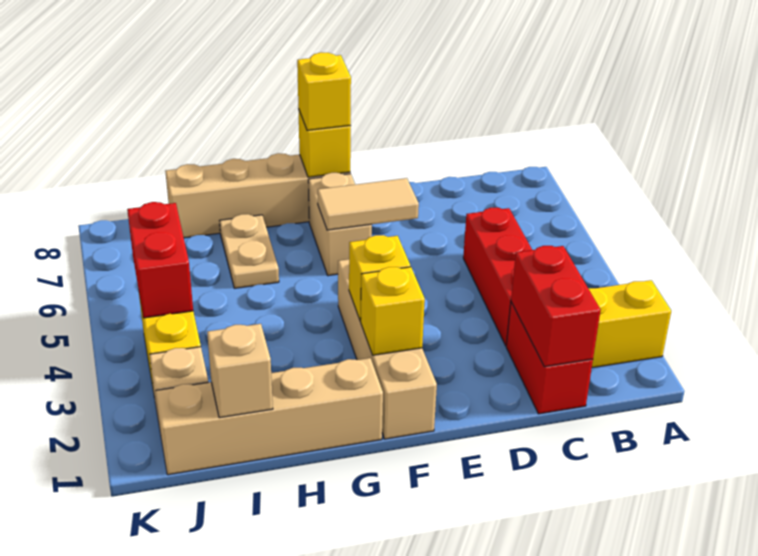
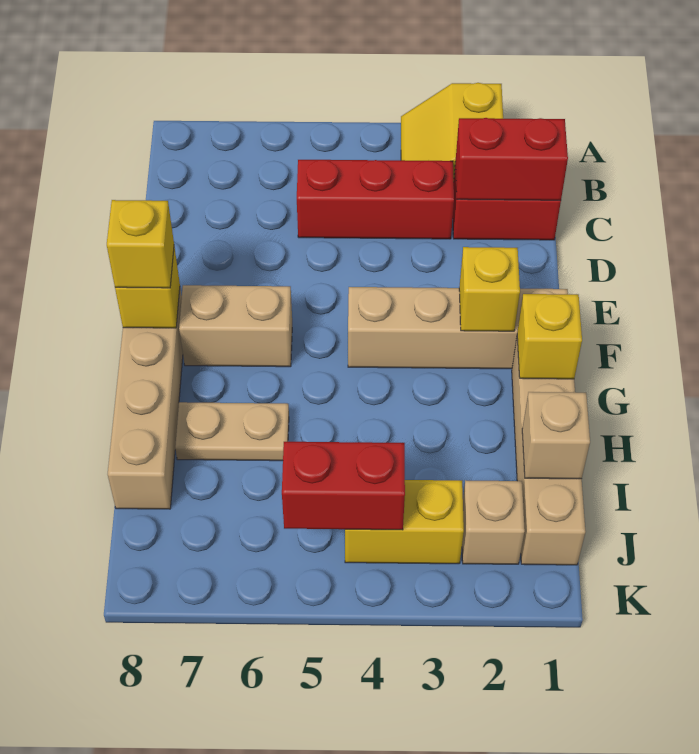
tan tile E6:F6 level 2 -> none
yellow brick F3 level 2 -> yellow brick G1 level 2

